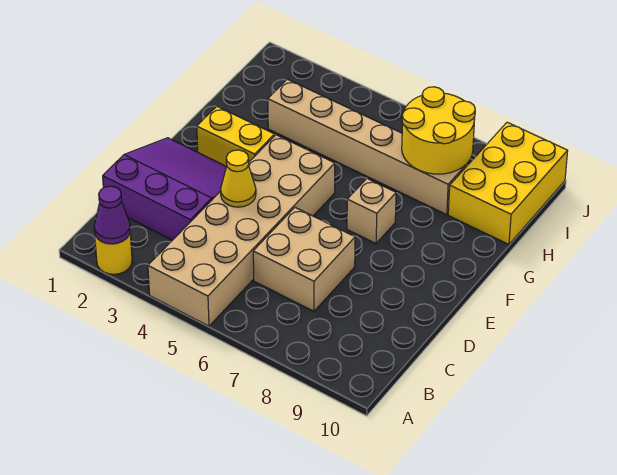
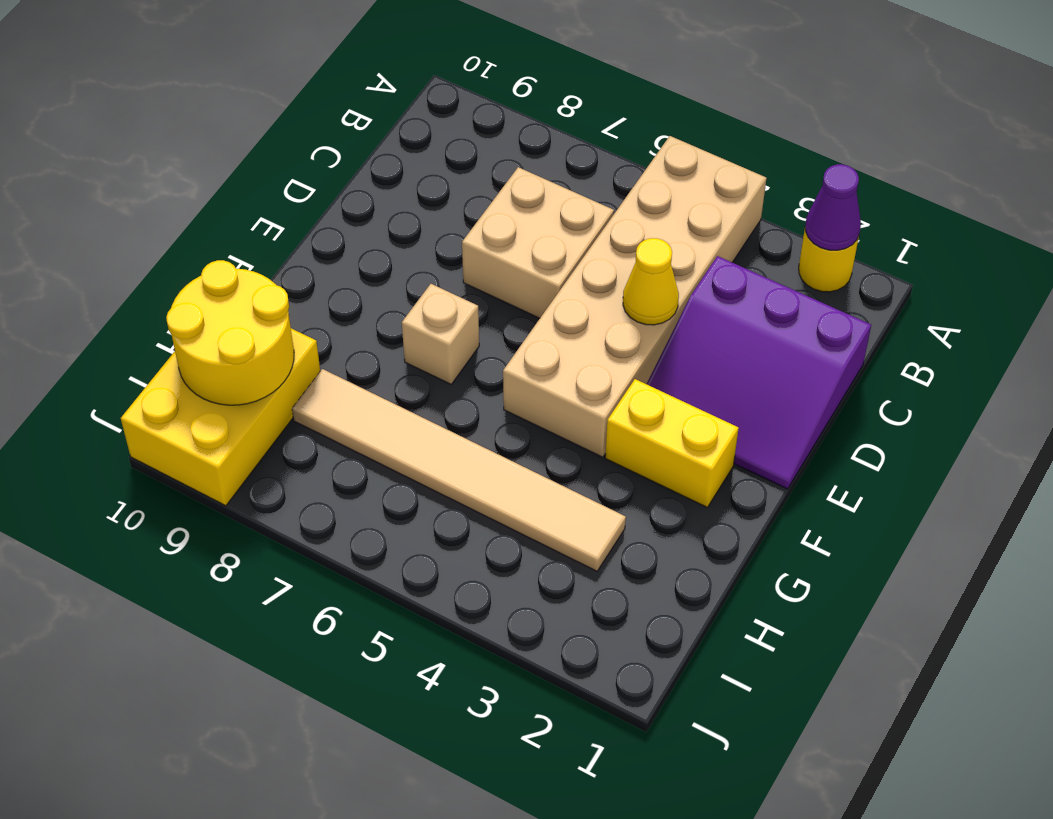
tan brick H3:H8 level 1 -> tan tile H3:H8 level 1
yellow round brick H7:I8 level 2 -> yellow round brick H9:I10 level 2

